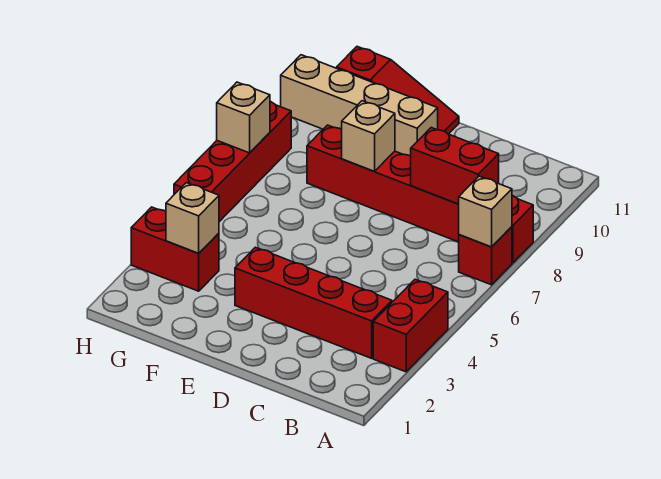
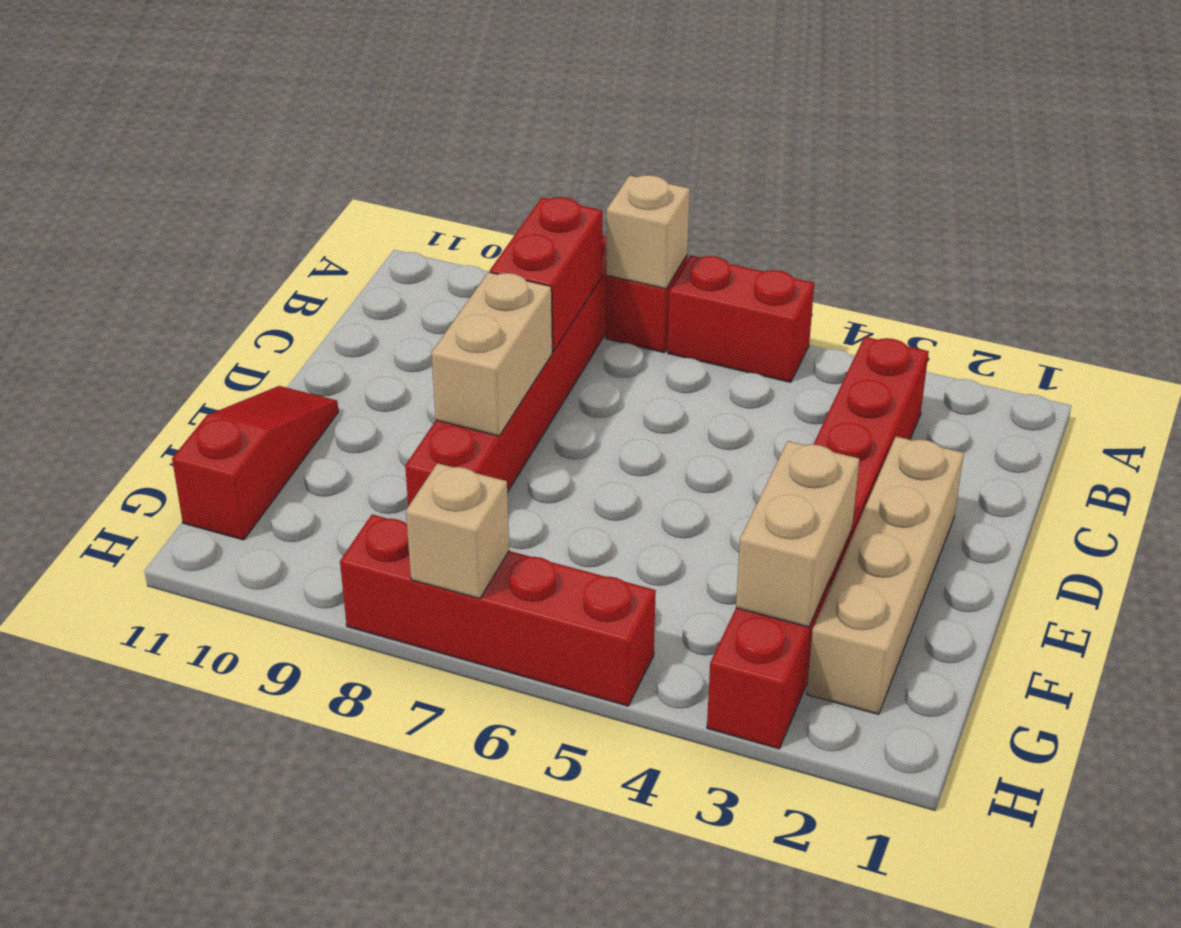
red brick A3:A4 level 1 -> red brick A5:A6 level 1
tan brick E8 level 2 -> tan brick D8:E8 level 2
tan brick E10:H10 level 1 -> tan brick D2:G2 level 1
tan brick G3 level 2 -> tan brick F3:G3 level 2

